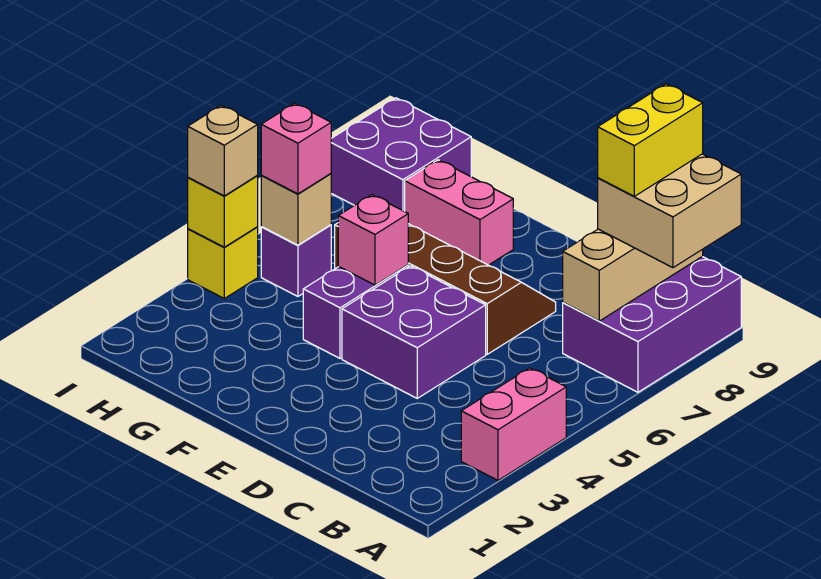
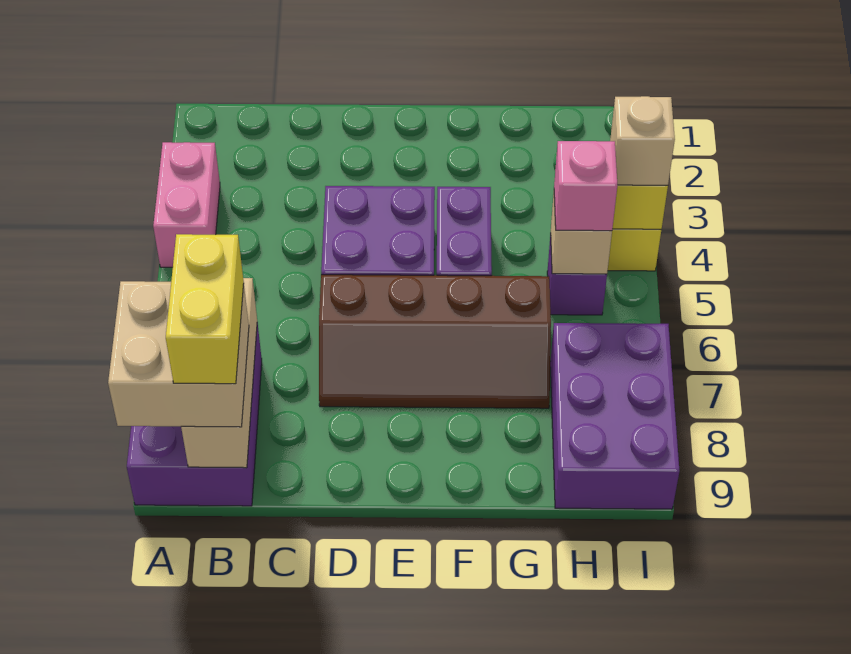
pink brick F5 level 2 -> none
pink brick F8:G8 level 1 -> none
purple brick H8:I9 level 1 -> purple brick H7:I9 level 1

